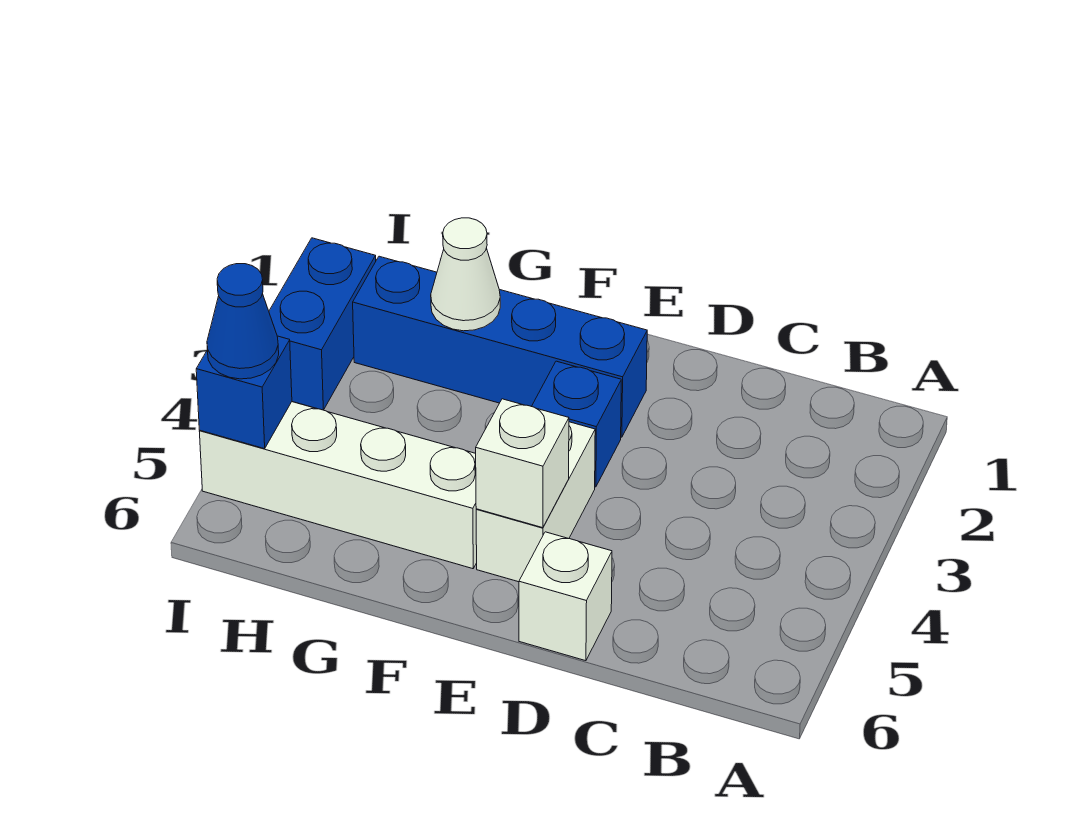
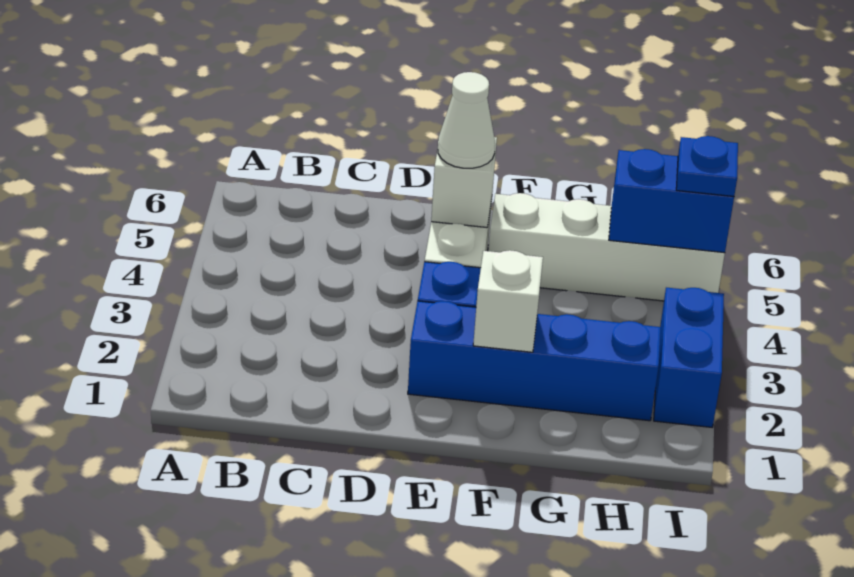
white brick D6 level 1 -> white brick F2 level 2
white cone G2 level 2 -> white cone E5 level 3
blue brick I5 level 2 -> blue brick H5:I5 level 2
blue cone I5 level 3 -> blue plate I5 level 3

